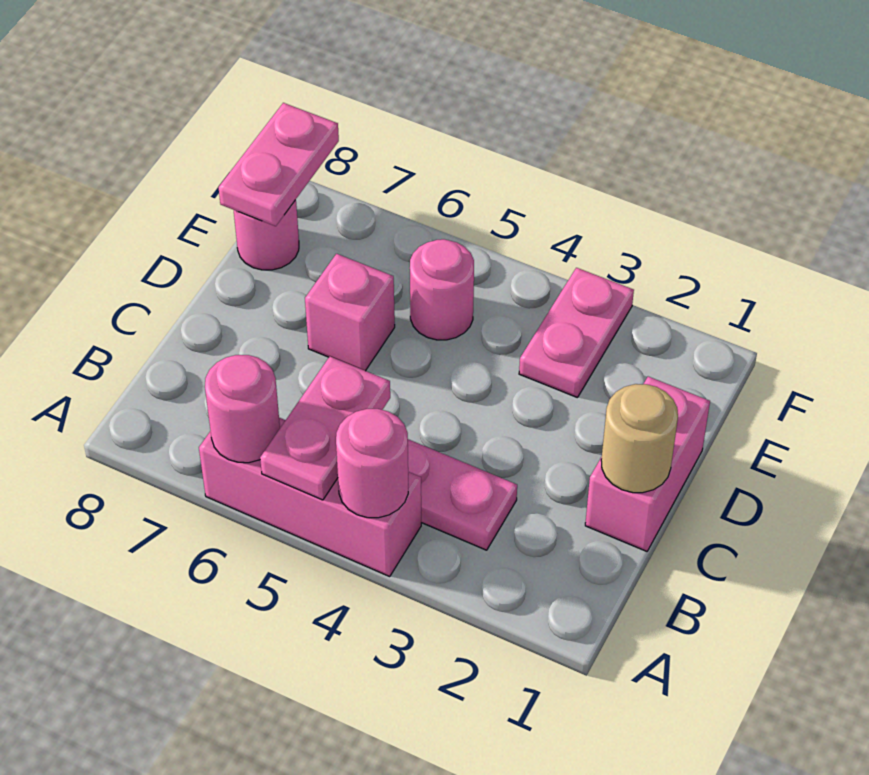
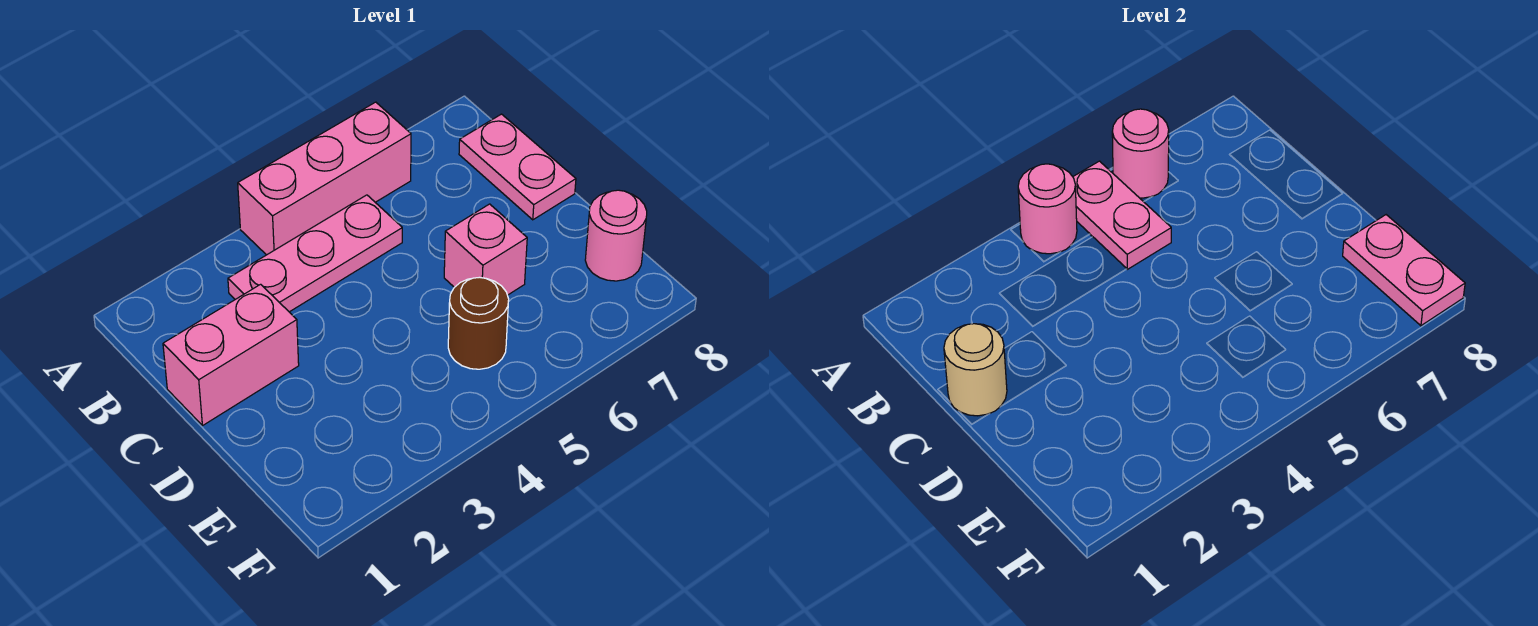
pink brick C1:D1 level 1 -> pink brick C1:C2 level 1
pink plate E3:F3 level 1 -> pink plate B8:C8 level 1
pink round brick E5 level 1 -> brown round brick E5 level 1

